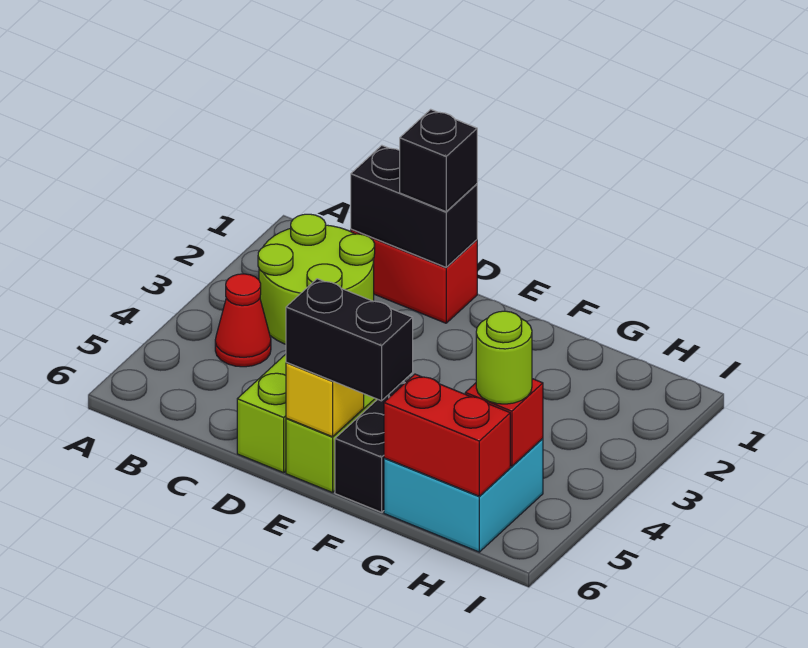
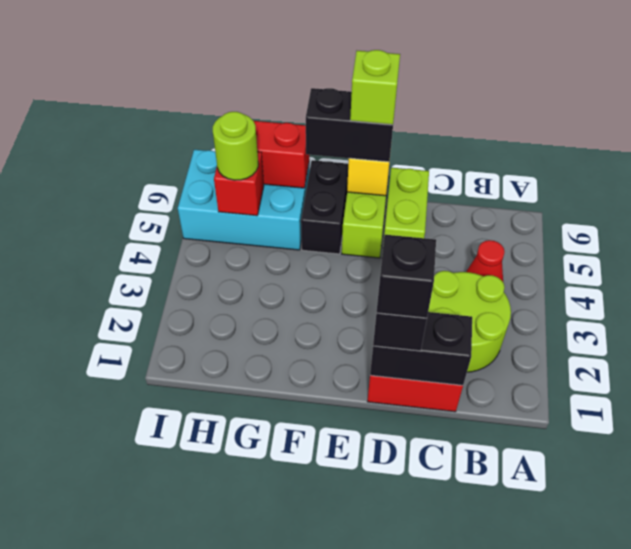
none -> black brick D1 level 4
none -> lime brick E6 level 4
cyan brick G5:H6 level 1 -> cyan brick G5:I6 level 1

